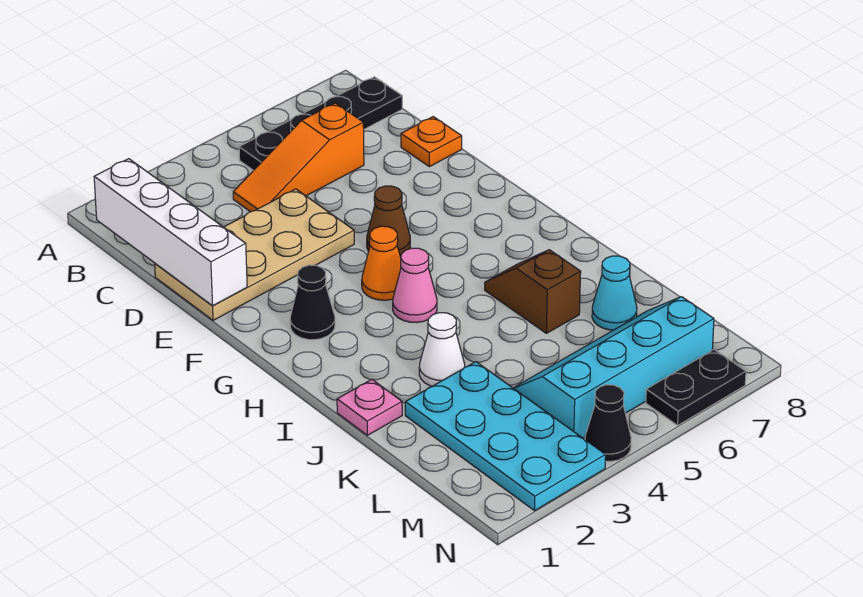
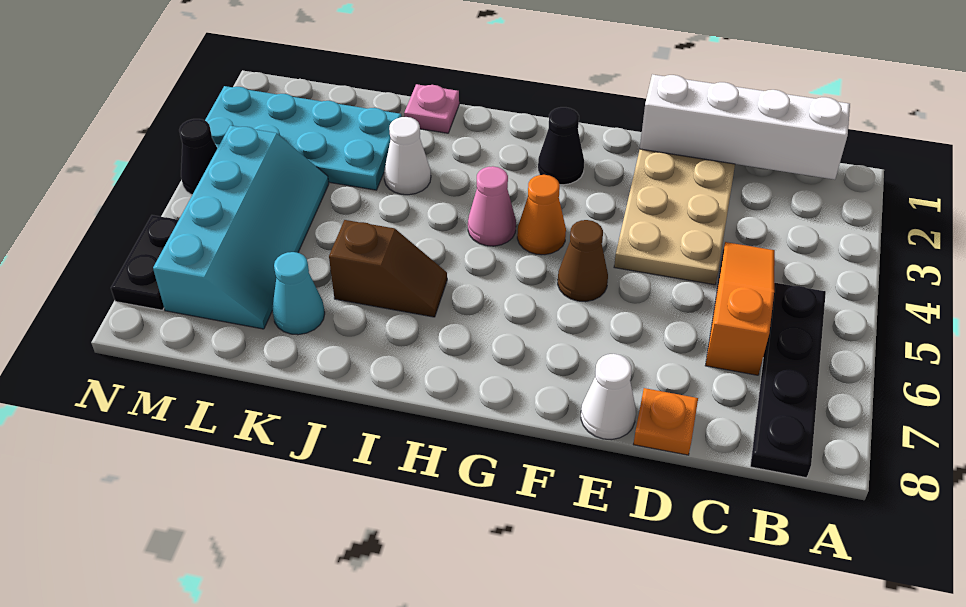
none -> white cone E8 level 1

